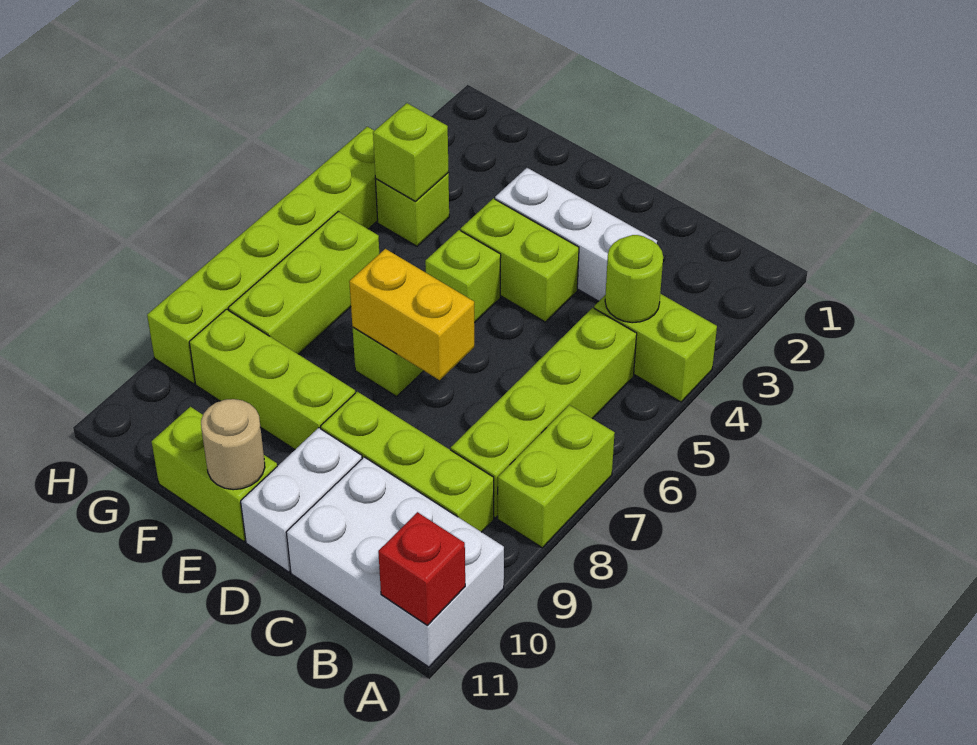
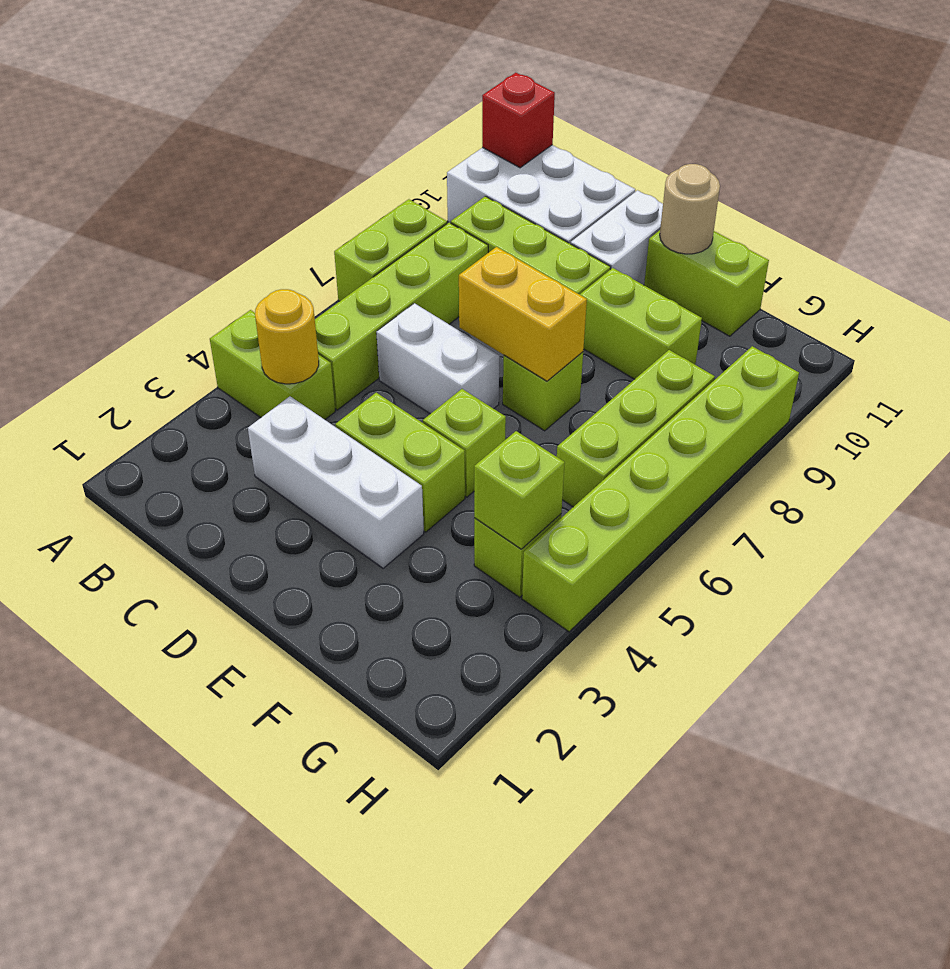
lime round brick B4 level 2 -> yellow round brick B4 level 2
none -> white brick C6:D6 level 1
lime brick E9:G9 level 1 -> lime brick E9:F9 level 1

